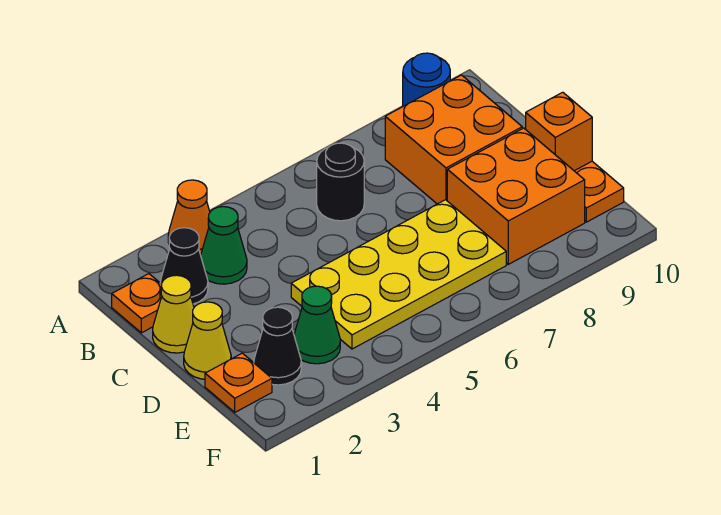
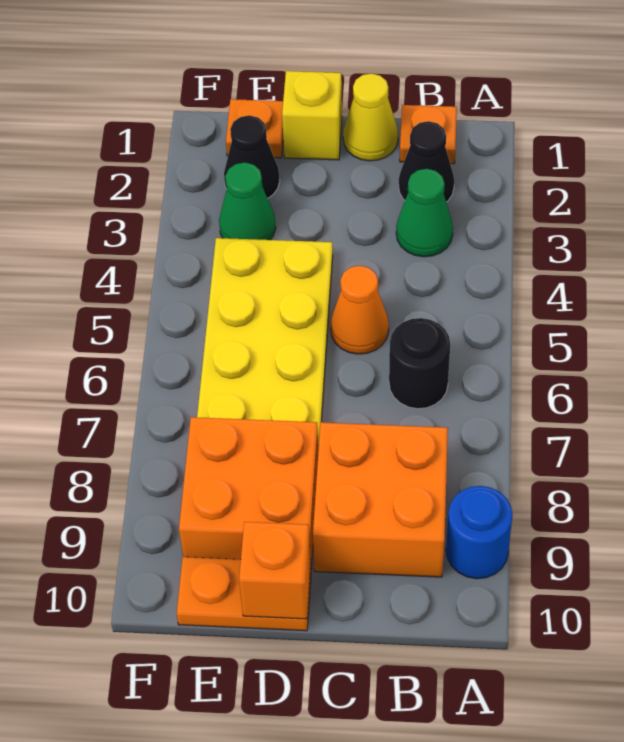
orange cone A3 level 1 -> orange cone C5 level 1
yellow cone D1 level 1 -> yellow brick D1 level 1

